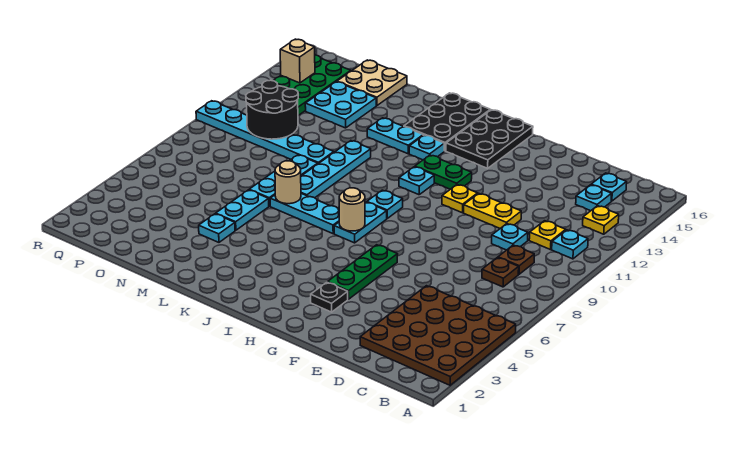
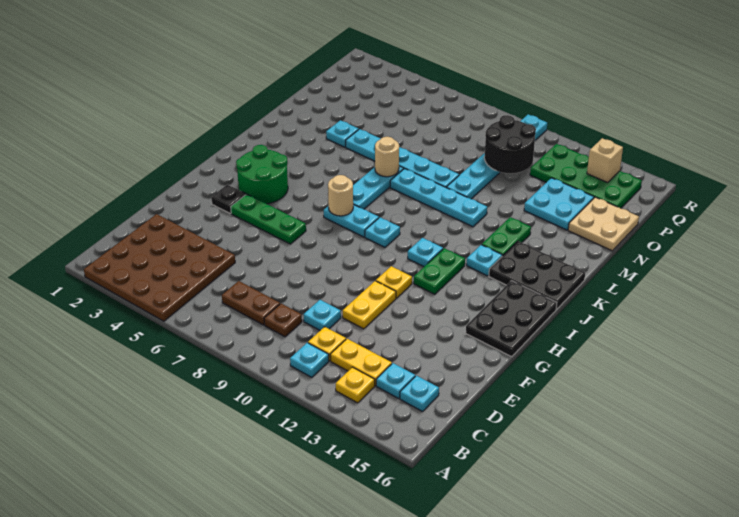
brown plate C8 level 1 -> brown plate C7:C8 level 1
none -> yellow plate C12:C13 level 1
none -> green round brick H3:I4 level 1
black plate H14:I16 level 1 -> black plate G15:I16 level 1
cyan plate K13:L13 level 1 -> green plate K13:L13 level 1

